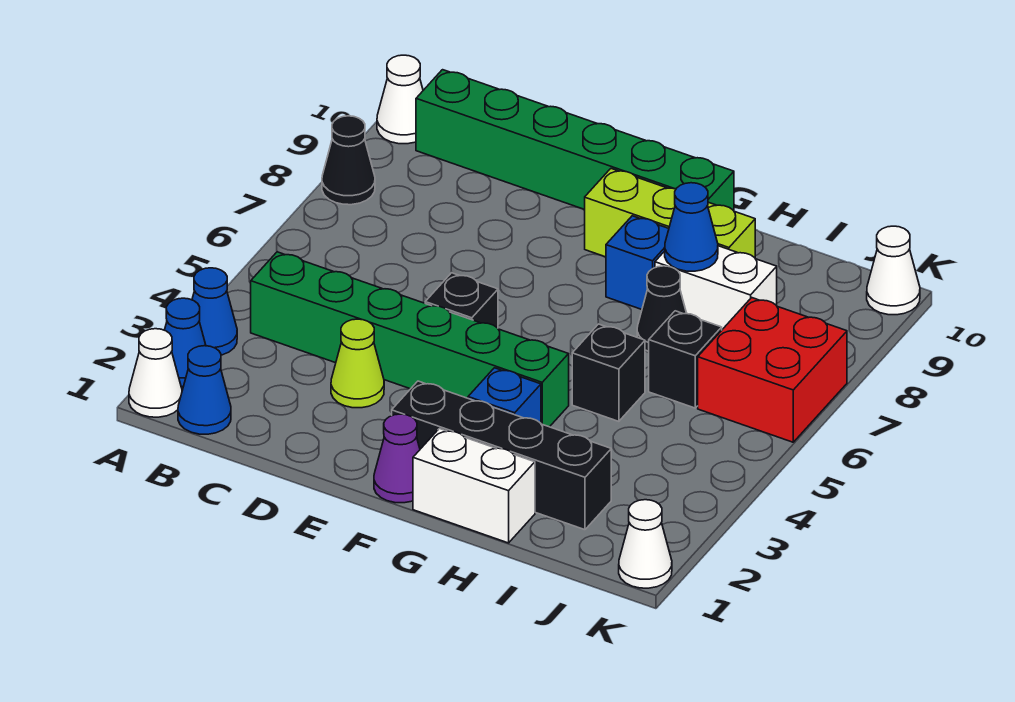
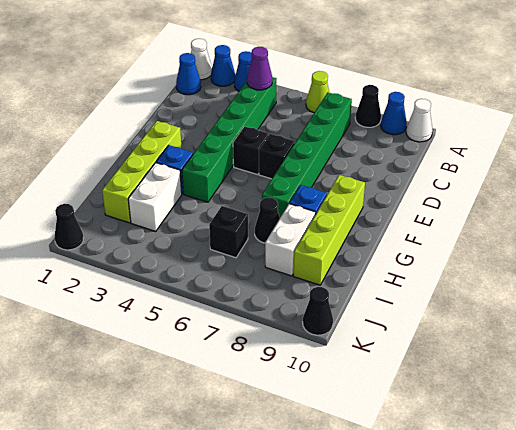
green brick B10:G10 level 1 -> green brick B7:G7 level 1
lime cone D3 level 1 -> lime cone A6 level 1
purple cone F1 level 1 -> purple cone B4 level 2
black brick F2:I2 level 1 -> lime brick F2:I2 level 1
lime brick F9:H9 level 1 -> lime brick F9:I9 level 1
white brick G1:H1 level 1 -> white brick H3:I3 level 1
black brick H5 level 1 -> black brick E6 level 1
blue cone H8 level 2 -> blue cone A9 level 1
red brick J6:K7 level 1 -> none
white cone K1 level 1 -> black cone K1 level 1
white cone K10 level 1 -> black cone K10 level 1

